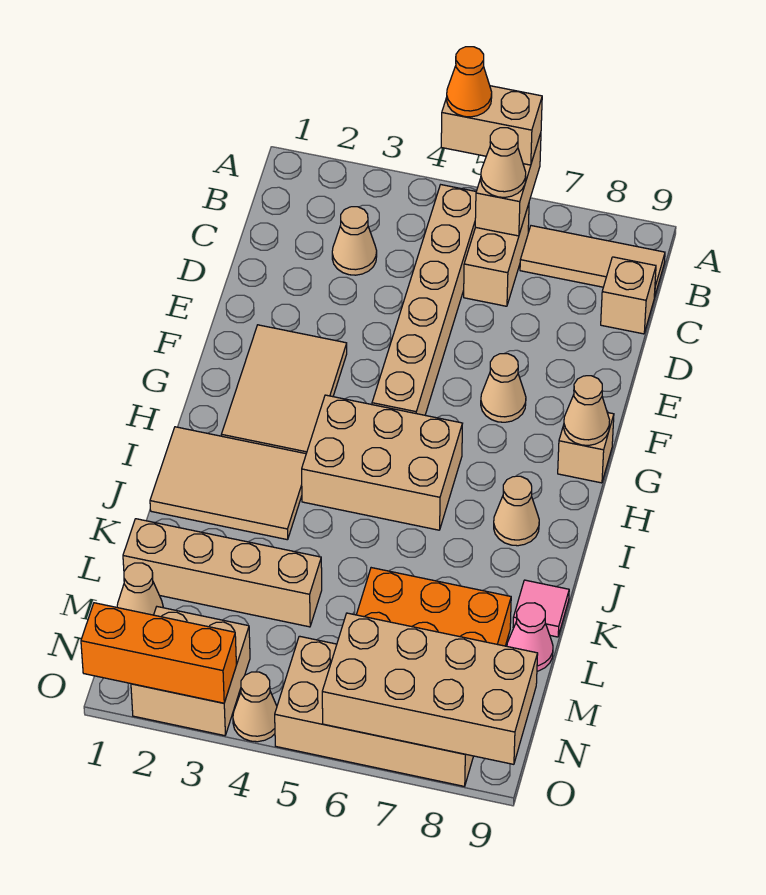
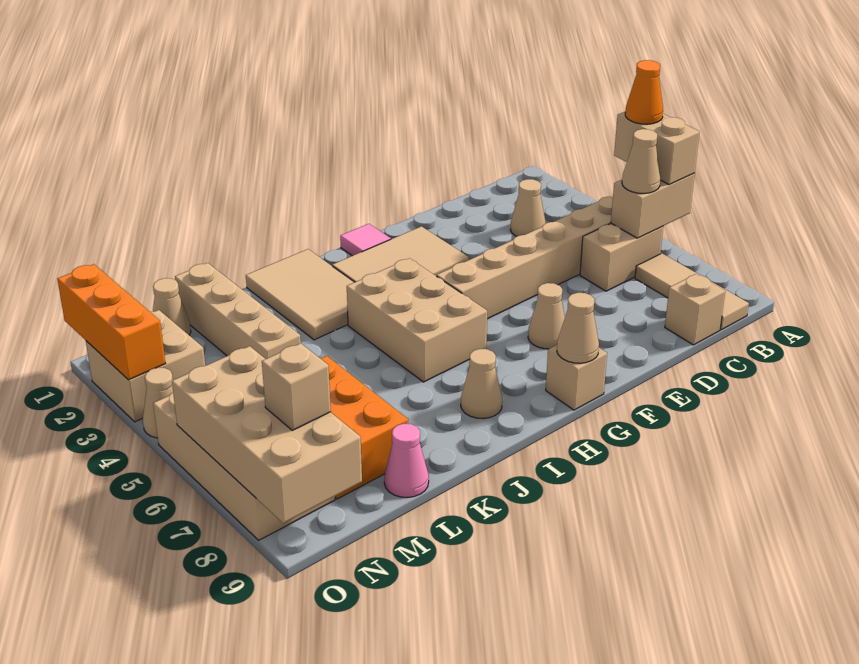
pink tile K9 level 1 -> pink tile G1 level 1
none -> tan brick N8 level 3

